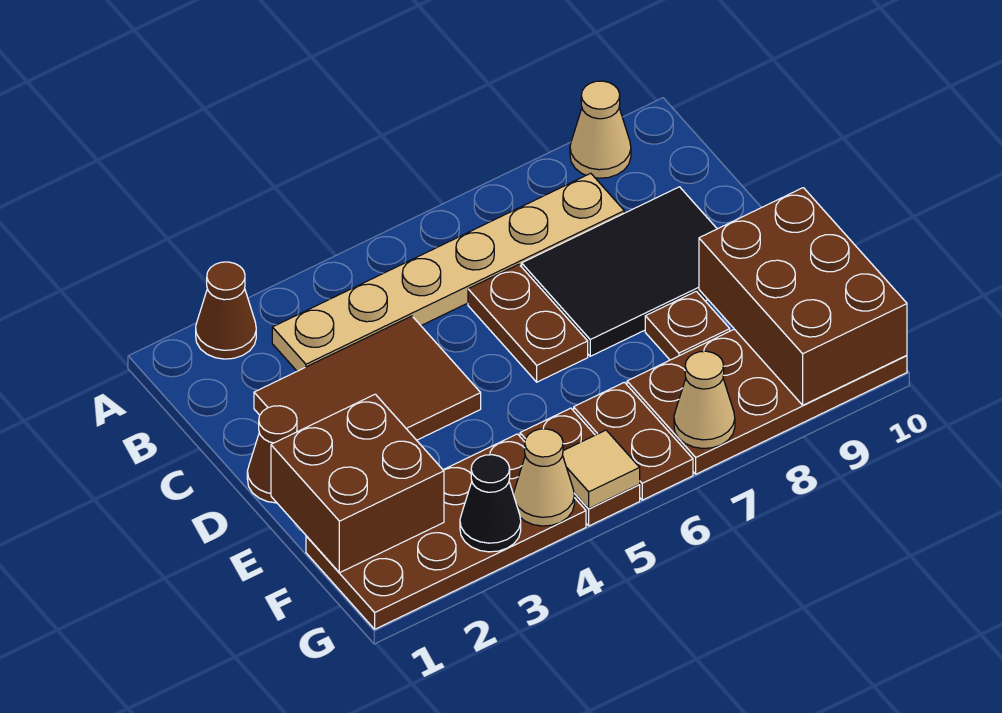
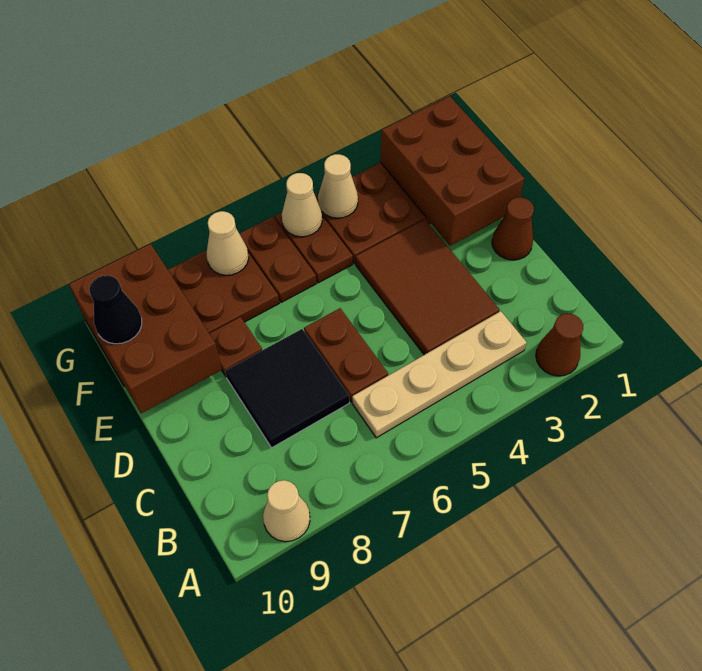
tan plate B3:B8 level 1 -> tan plate B3:B6 level 1
brown tile C2:D4 level 1 -> brown tile C3:E4 level 1
black tile C7:D9 level 1 -> black tile C7:D8 level 1
brown brick E1:F2 level 2 -> brown brick E1:G2 level 2
black cone G3 level 2 -> black cone F10 level 3
tan tile G5 level 2 -> tan cone G5 level 2

